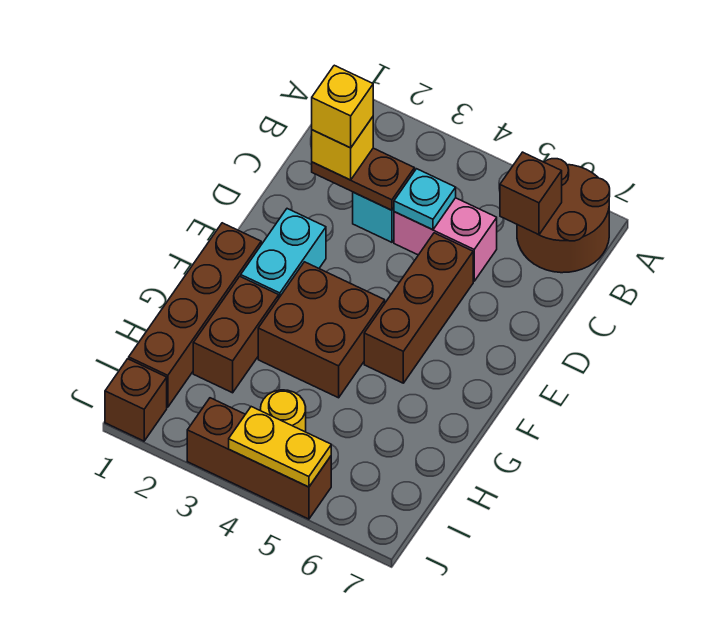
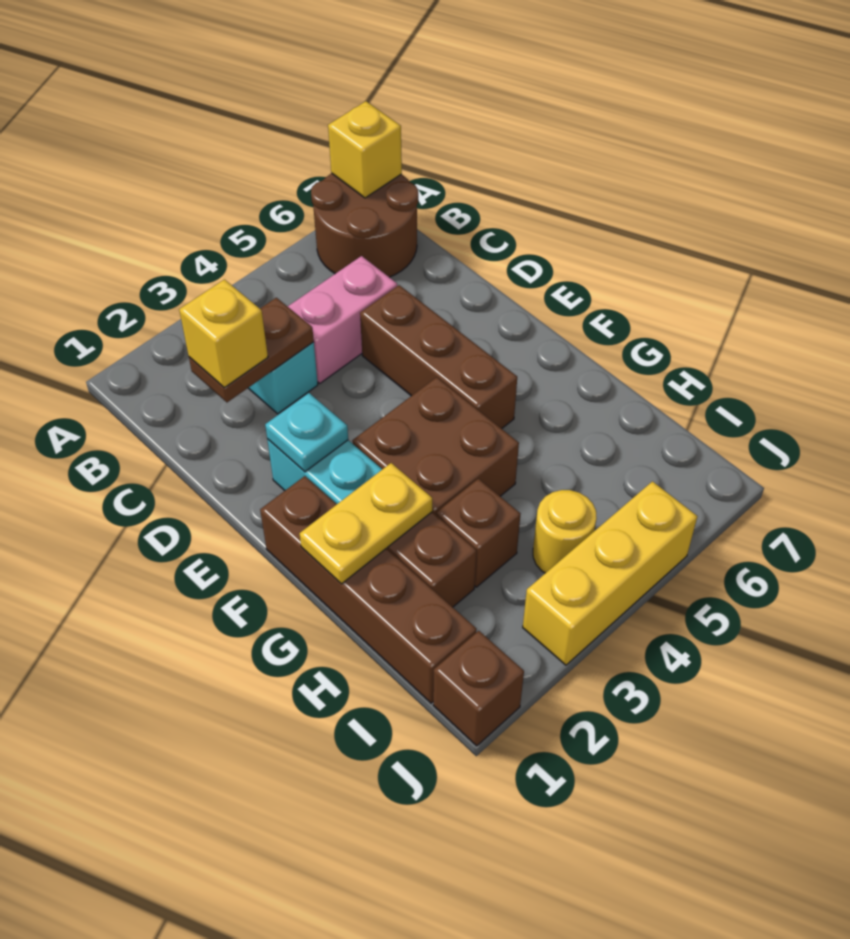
brown brick B6 level 2 -> brown brick H3 level 1
yellow brick C2 level 4 -> yellow brick A7 level 2
cyan plate C4 level 2 -> cyan plate E2 level 2
brown brick J3:J5 level 1 -> yellow brick J3:J5 level 1
yellow plate J4:J5 level 2 -> yellow plate G1:G2 level 2

